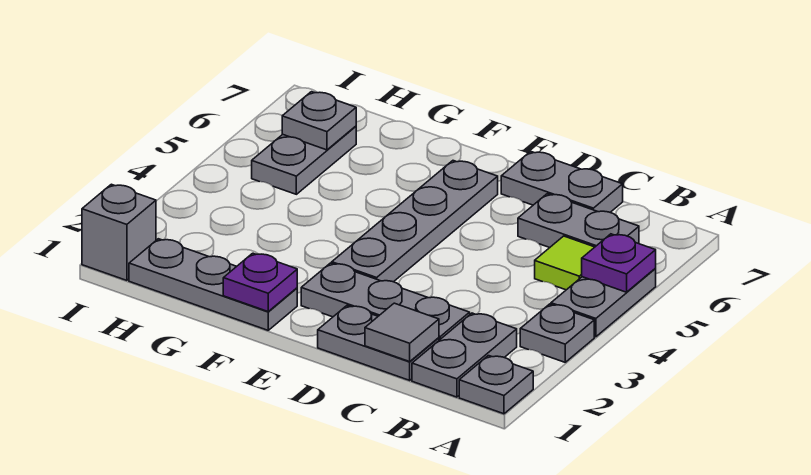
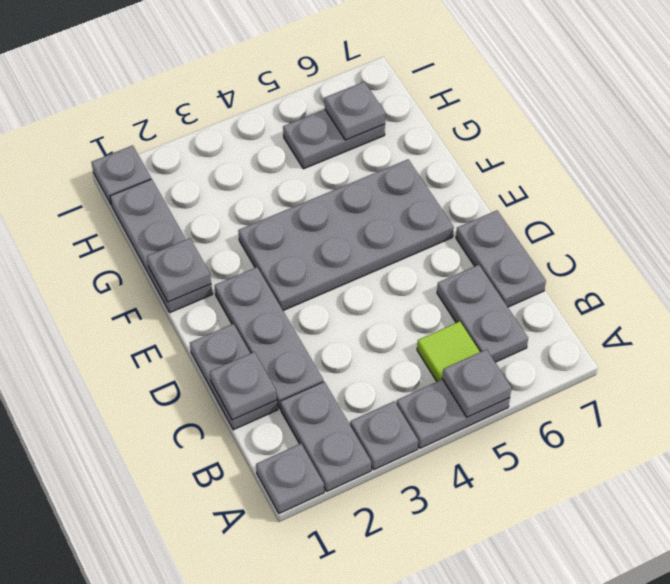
purple plate A5 level 2 -> grey plate A5 level 2
grey plate B1:B2 level 1 -> grey plate A2:B2 level 1
grey tile C1 level 2 -> grey plate C1 level 2
grey plate E3:E6 level 1 -> grey plate E3:F6 level 1
purple plate F1 level 2 -> grey plate F1 level 2
grey brick I1 level 1 -> grey plate I1 level 1

